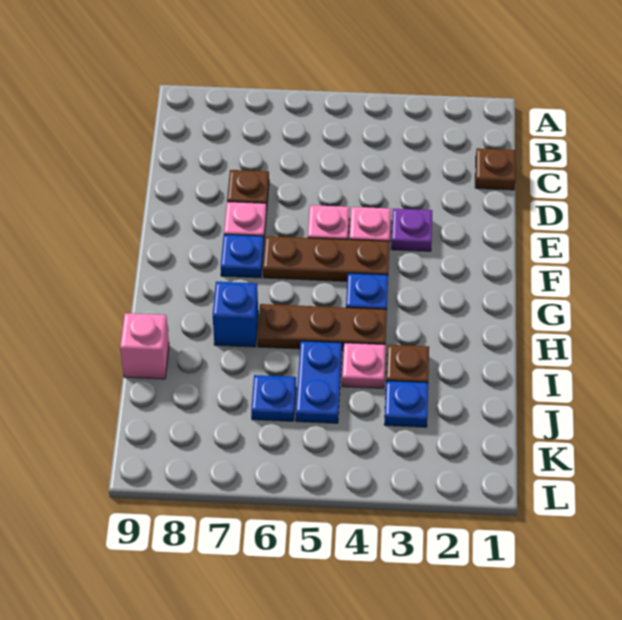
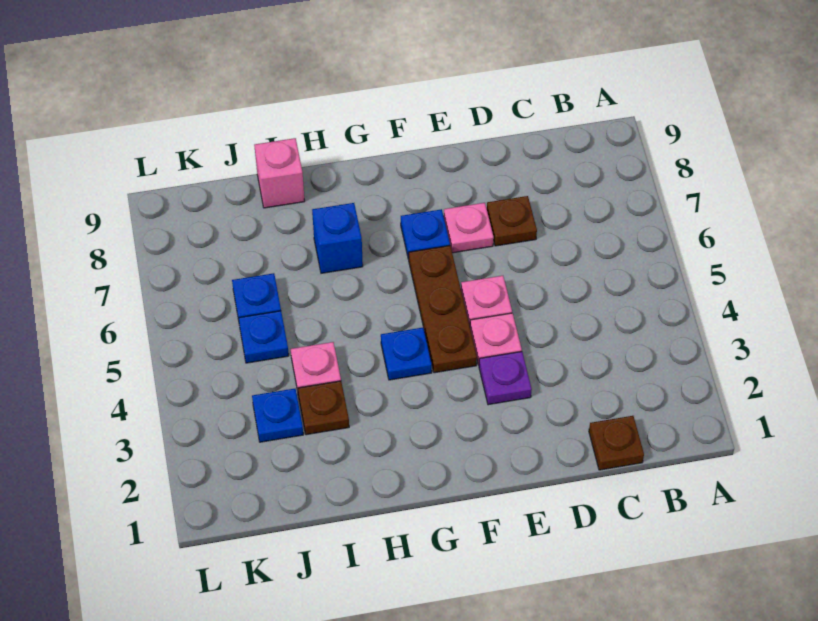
brown plate H4:H6 level 1 -> none
blue plate I5:J5 level 1 -> blue plate J5 level 1

